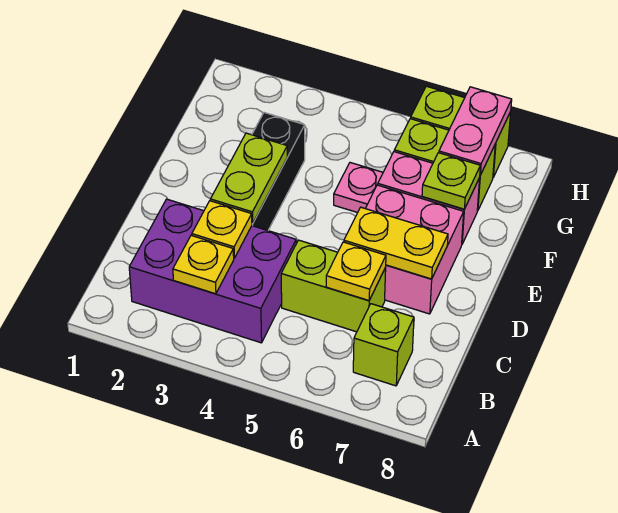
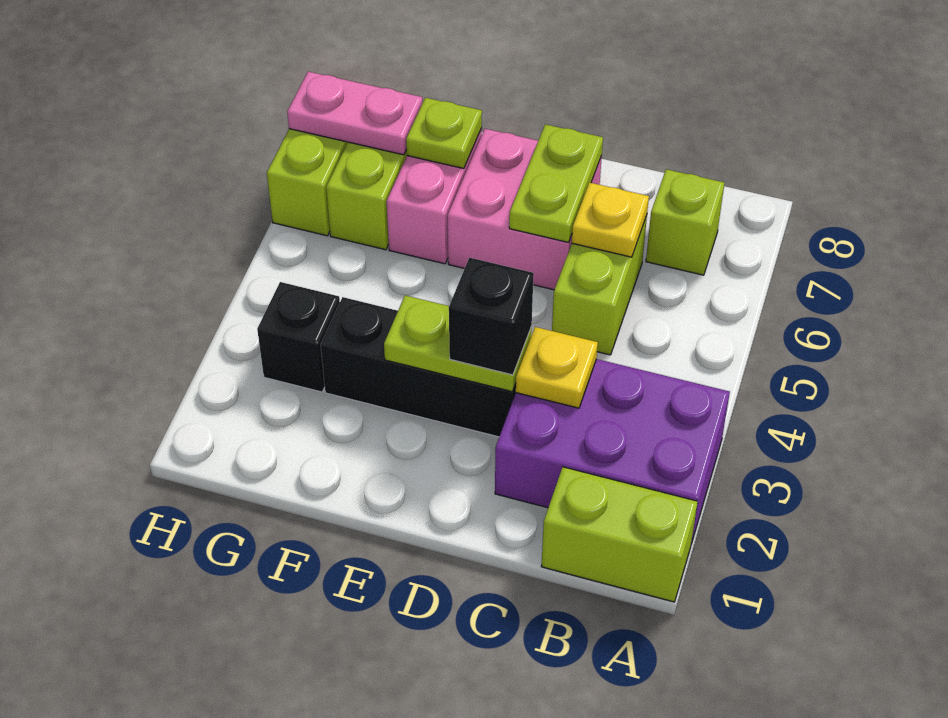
none -> lime brick A1:B1 level 1
purple brick B2:C4 level 1 -> purple brick A2:C3 level 1
yellow plate B3 level 2 -> none
none -> black brick D3 level 3
yellow plate D6:D7 level 2 -> lime plate D6:D7 level 2
pink plate F5 level 1 -> none
none -> black brick G3 level 1

